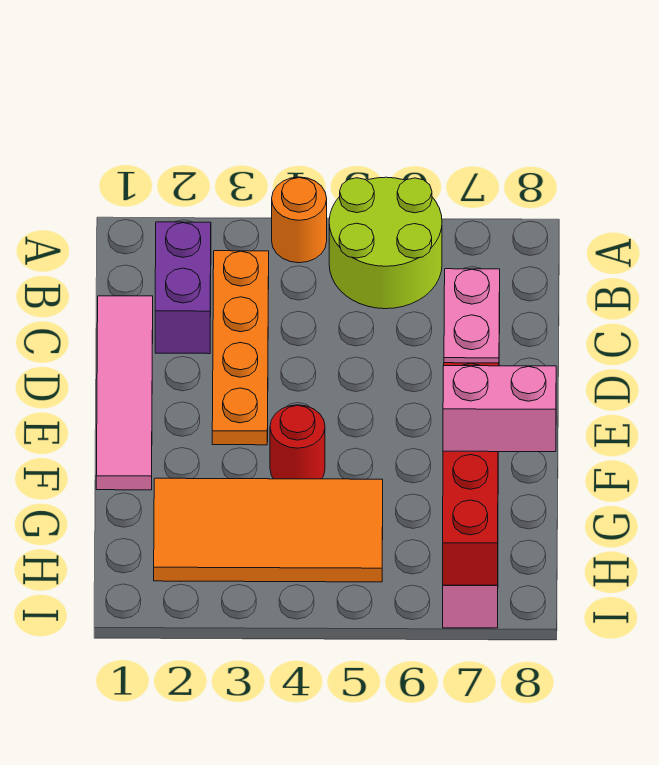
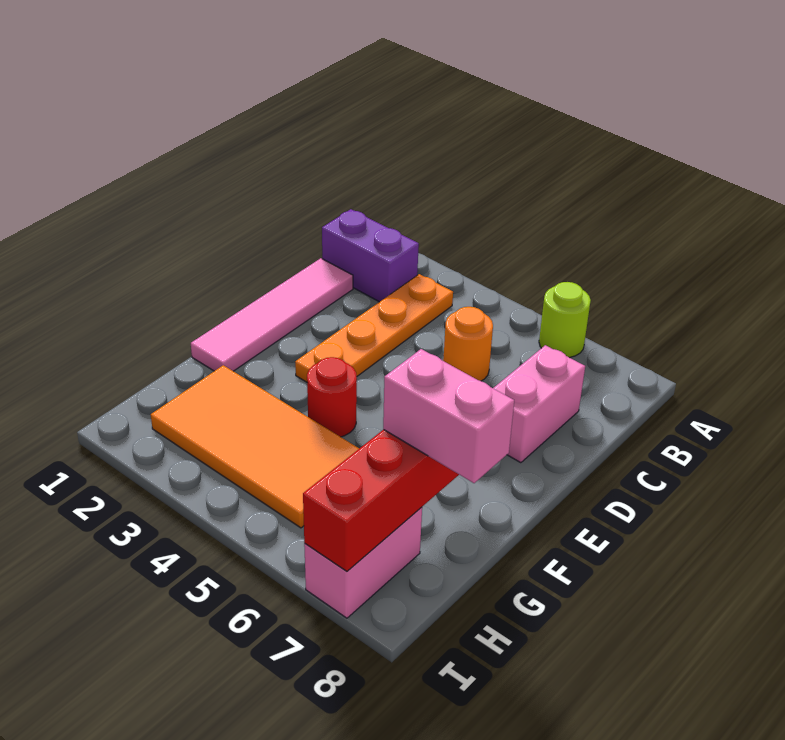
orange round brick A4 level 1 -> orange round brick C5 level 1
lime round brick A5:B6 level 1 -> lime round brick A6 level 1
purple brick B2:C2 level 1 -> purple brick B1:B2 level 1

